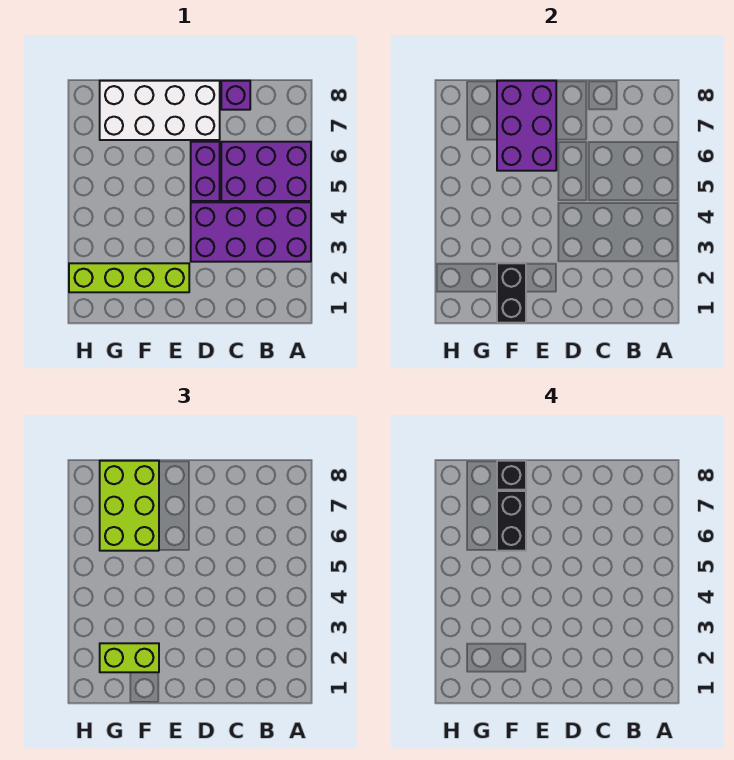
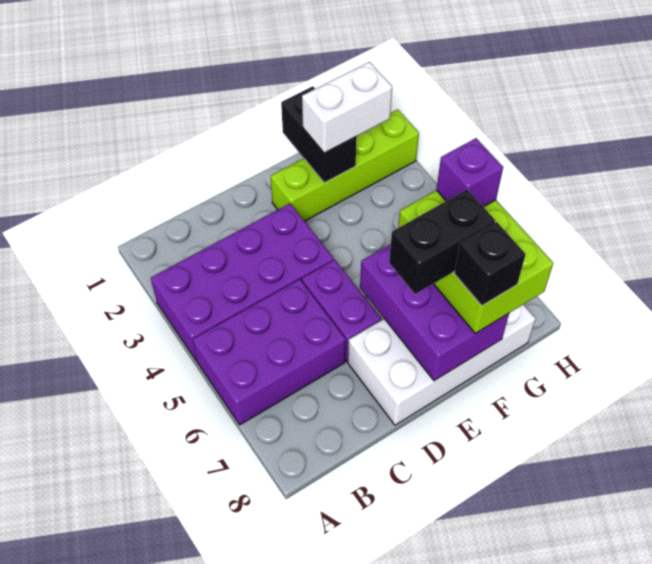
purple brick C8 level 1 -> purple brick G6 level 4
lime brick F2:G2 level 3 -> white brick F2:G2 level 3
black brick F6:F7 level 4 -> black brick E7:F7 level 4

